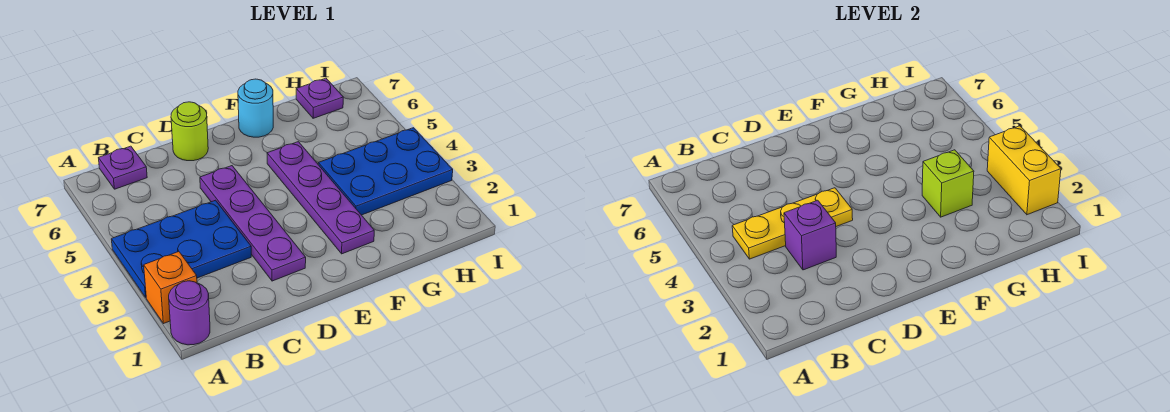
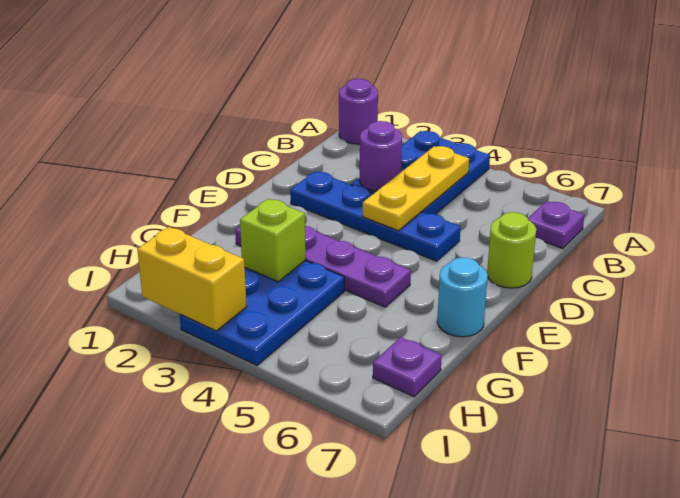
orange brick A2 level 1 -> none
purple brick C3 level 2 -> purple round brick C3 level 2
purple plate D2:D5 level 1 -> blue plate D2:D5 level 1

